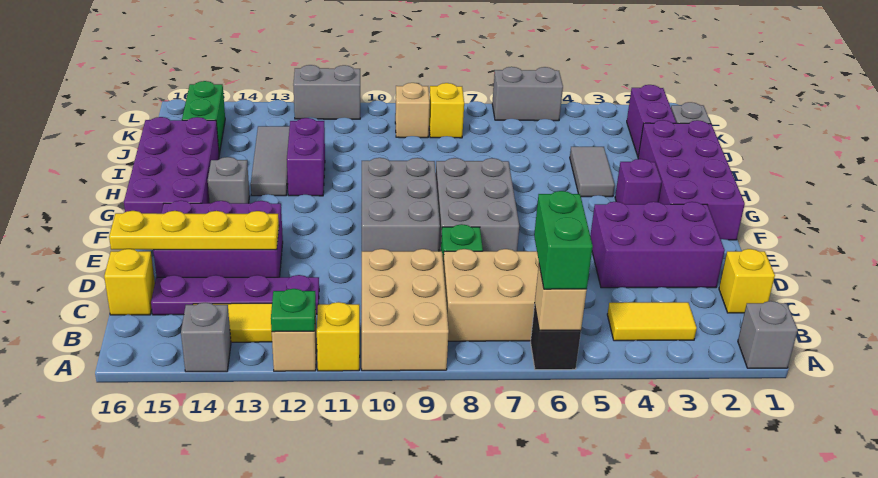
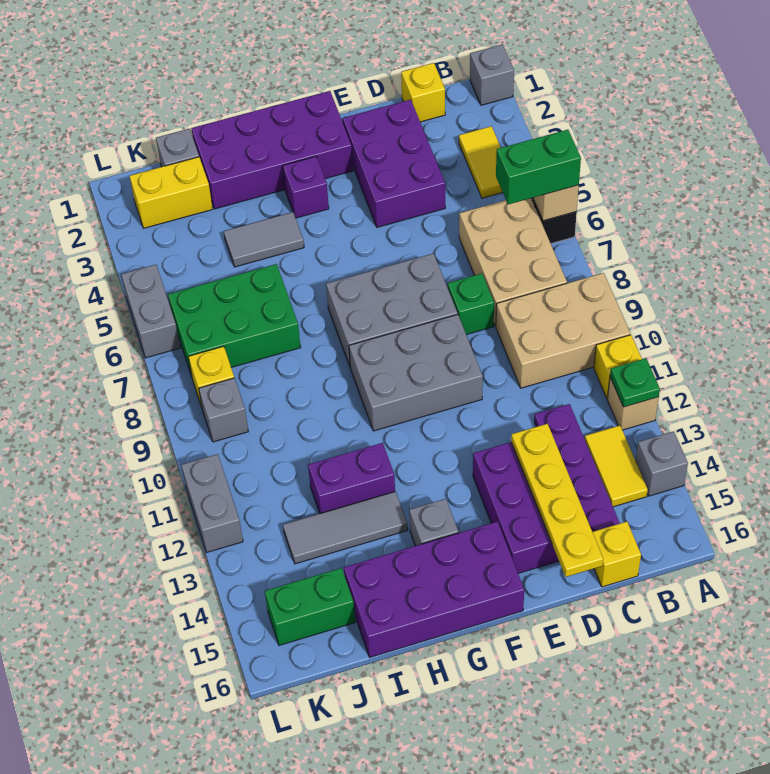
none -> green brick I6:K7 level 1
purple brick J2:K2 level 1 -> yellow brick J2:K2 level 1
tan brick K9 level 1 -> grey brick K9 level 1

